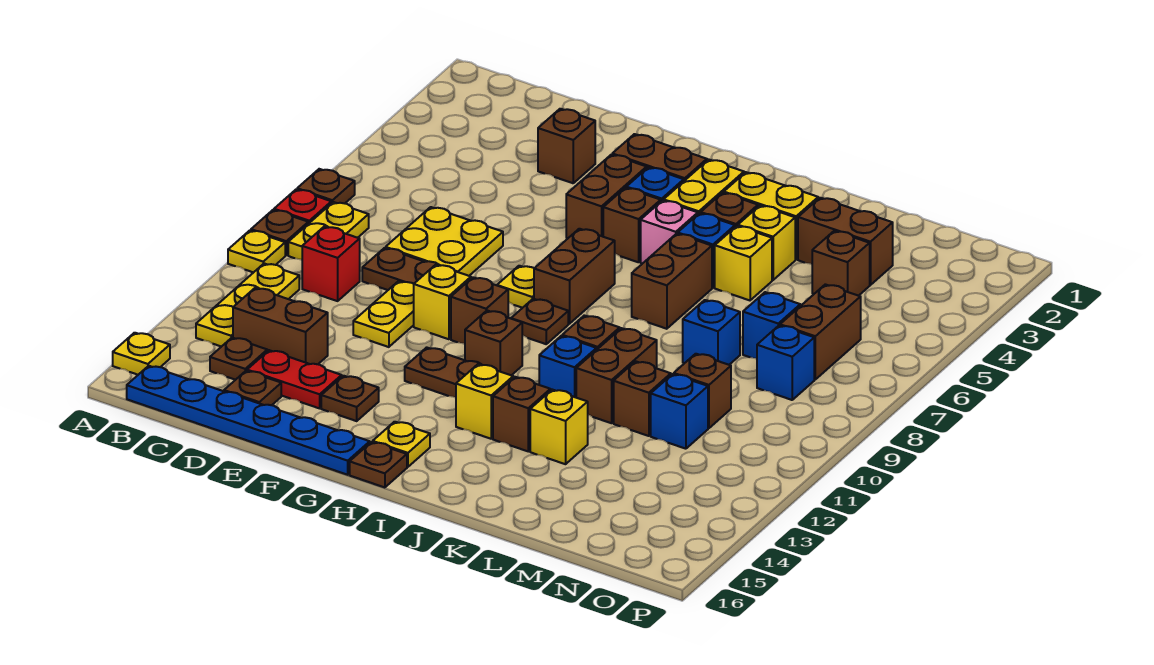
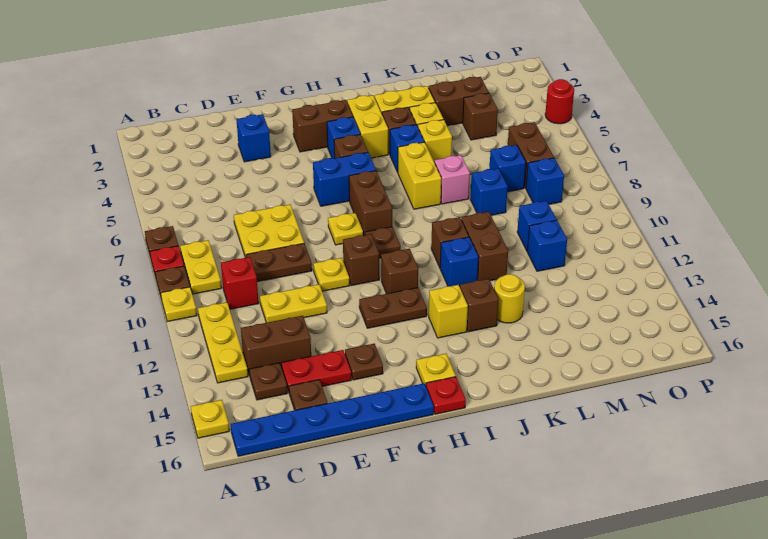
brown brick E3 level 1 -> blue brick E3 level 1
yellow plate E10:E11 level 1 -> yellow plate D11:E11 level 1
yellow brick F10 level 1 -> yellow plate F10 level 1
brown brick G4:G5 level 1 -> none
none -> blue brick G6:H6 level 1
brown plate H16 level 1 -> red plate H16 level 1
pink brick I5 level 1 -> pink brick K7 level 1
brown brick J6:J7 level 1 -> yellow brick J6:J7 level 1
yellow brick K13 level 1 -> yellow round brick K13 level 1
brown brick L11 level 1 -> none
brown brick M10 level 1 -> blue brick M10 level 1
none -> red round brick P4 level 1

